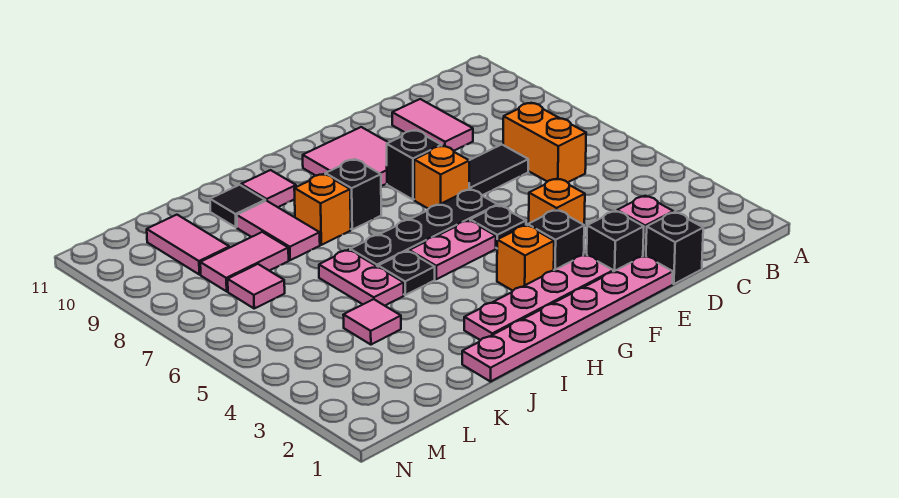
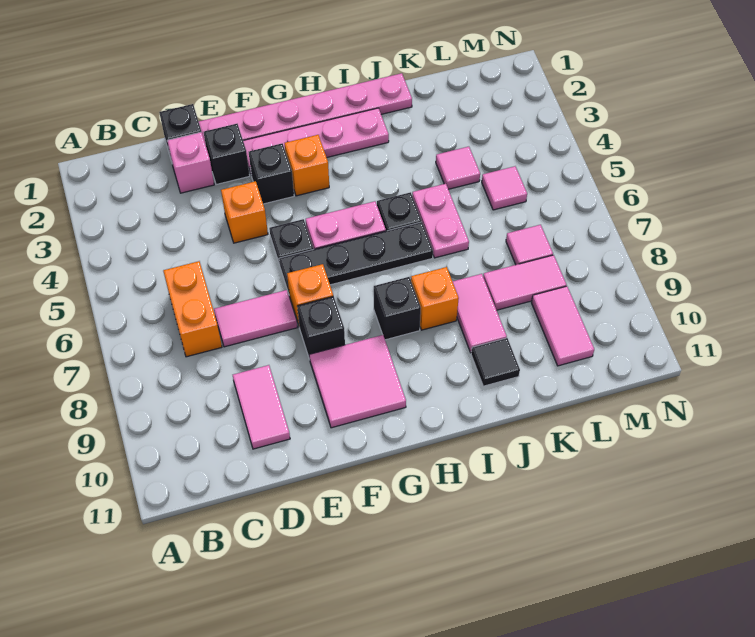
black tile D7:E7 level 1 -> pink tile D7:E7 level 1
pink tile I10 level 1 -> pink tile L5 level 1

